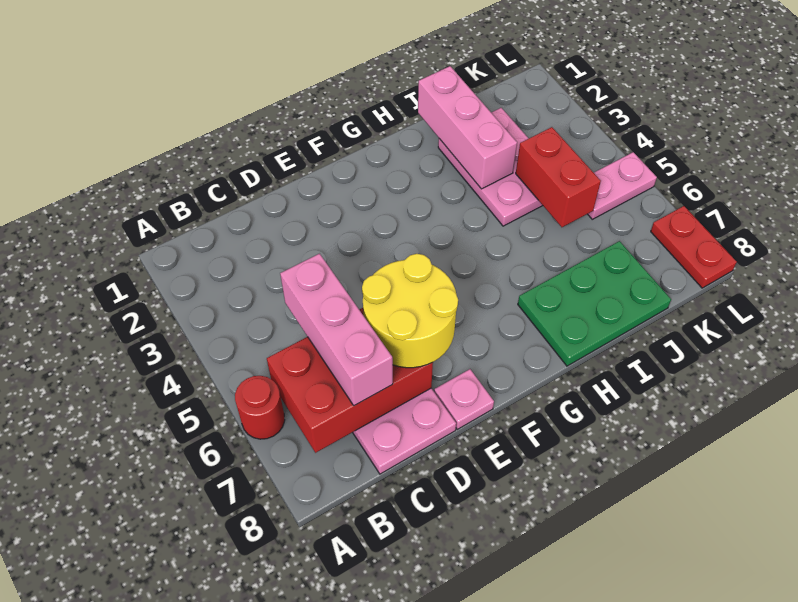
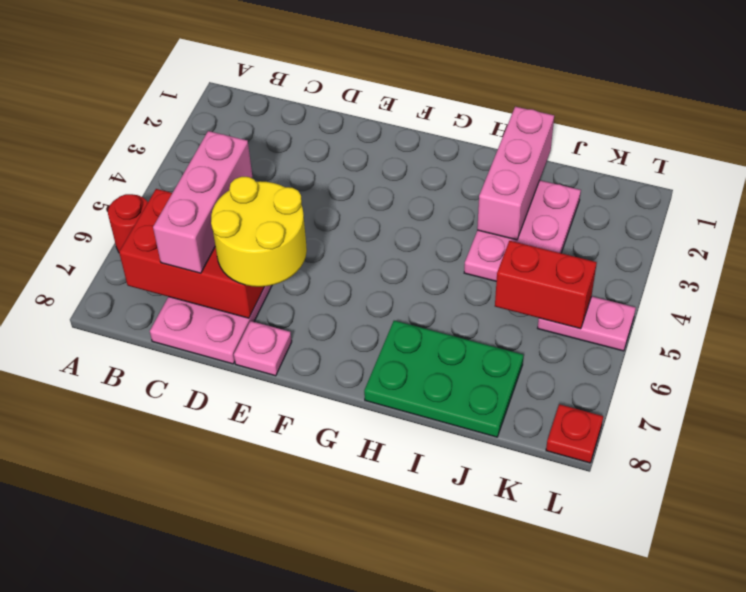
red brick J4:J5 level 2 -> red brick J5:K5 level 2
red plate L7:L8 level 1 -> red plate L8 level 1

